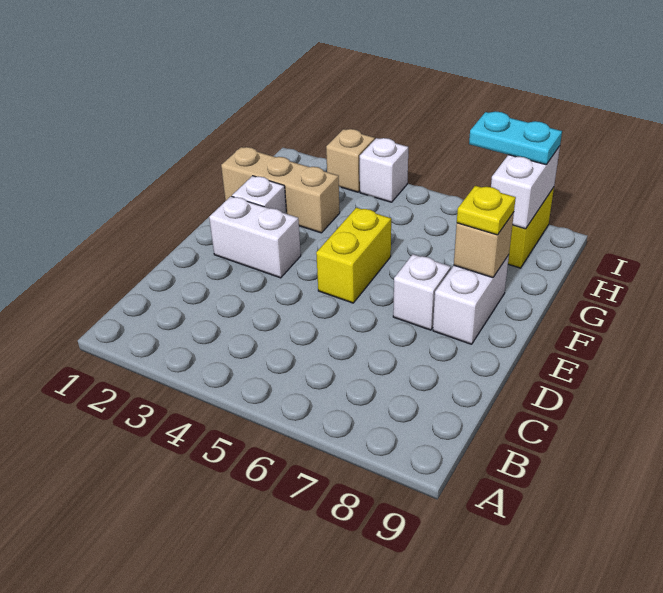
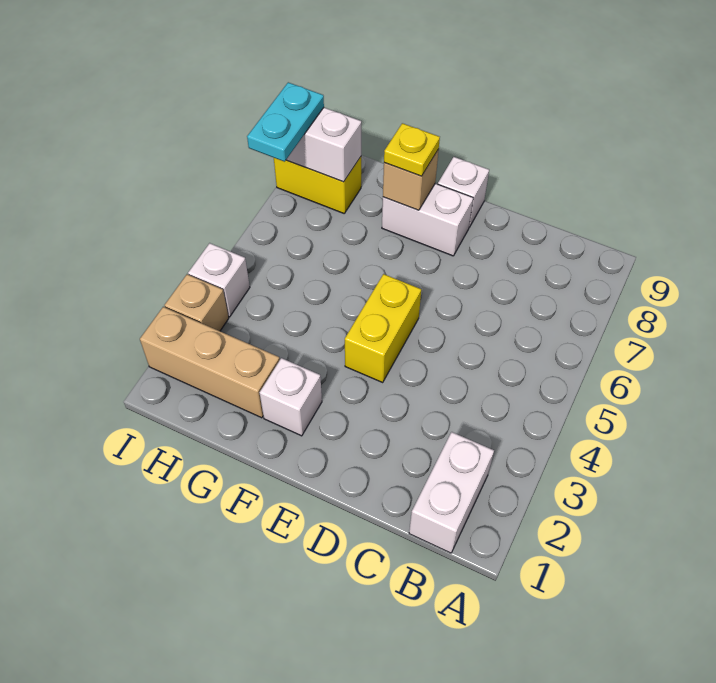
white brick E2:E3 level 1 -> white brick B1:B2 level 1
yellow brick E5:F5 level 1 -> yellow brick E4:E5 level 1
white brick E7 level 1 -> white brick E9 level 1
tan brick G1:G3 level 1 -> tan brick G2:I2 level 1

